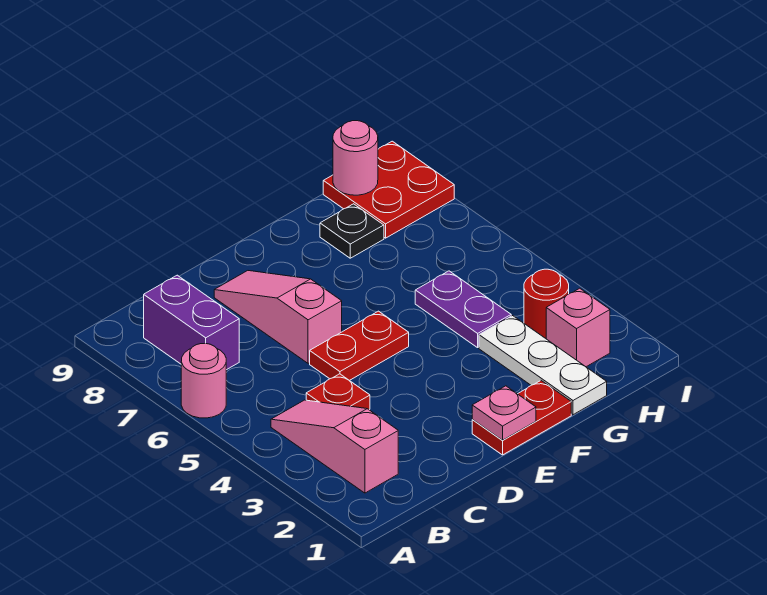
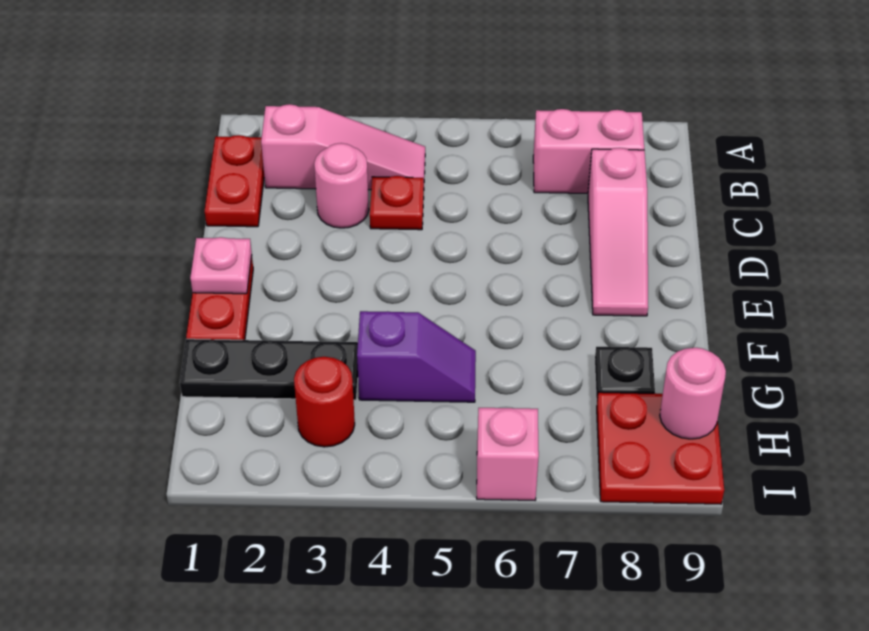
pink round brick A6 level 1 -> pink round brick C3 level 1
purple brick B7:B8 level 1 -> pink brick B7:B8 level 1
red plate D5:E5 level 1 -> red plate B1:C1 level 1
pink slope D6:D8 level 1 top 6 -> pink slope C8:E8 level 1 top C
white plate G1:G3 level 1 -> black plate G1:G3 level 1
purple plate G4:G5 level 1 -> purple slope G4:G5 level 1 top 4
pink brick H2 level 1 -> pink brick I6 level 1

